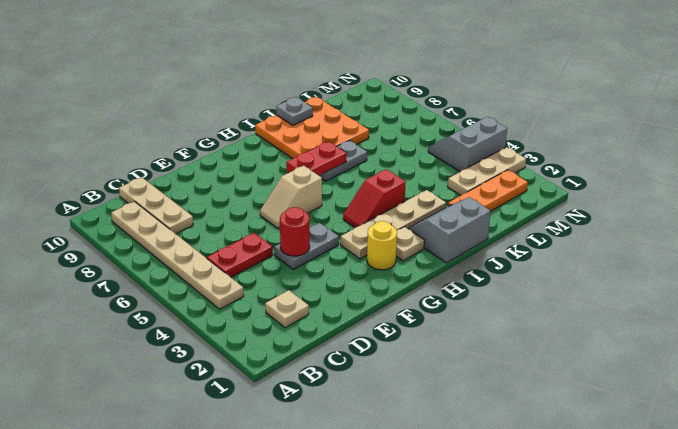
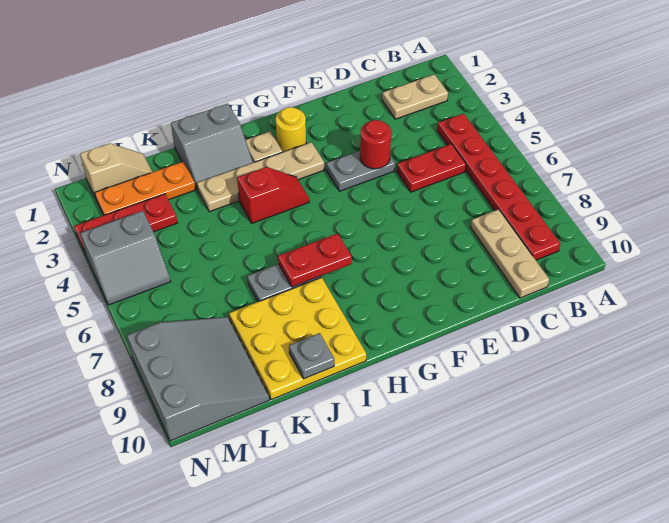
tan plate B4:B9 level 1 -> red plate B4:B9 level 1
tan plate C2 level 1 -> tan plate B2:C2 level 1
tan slope F6:G6 level 1 top G -> tan slope L1:M1 level 1 top M
orange plate I8:K10 level 1 -> yellow plate I8:K10 level 1
tan plate L3:N3 level 1 -> red plate L3:N3 level 1
none -> grey slope L8:N10 level 1 top N

